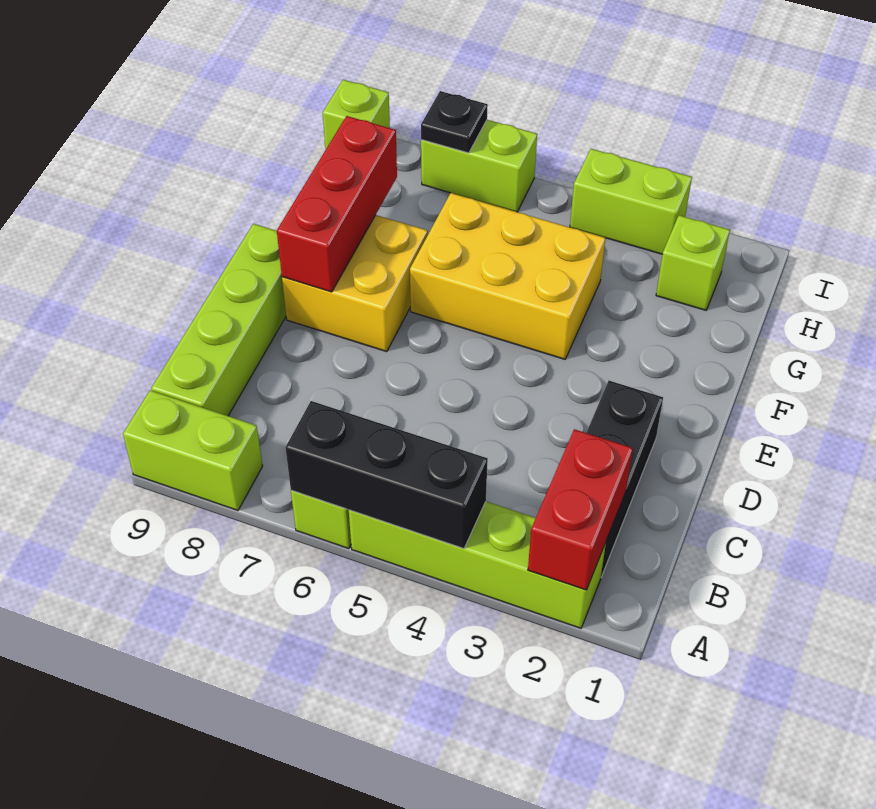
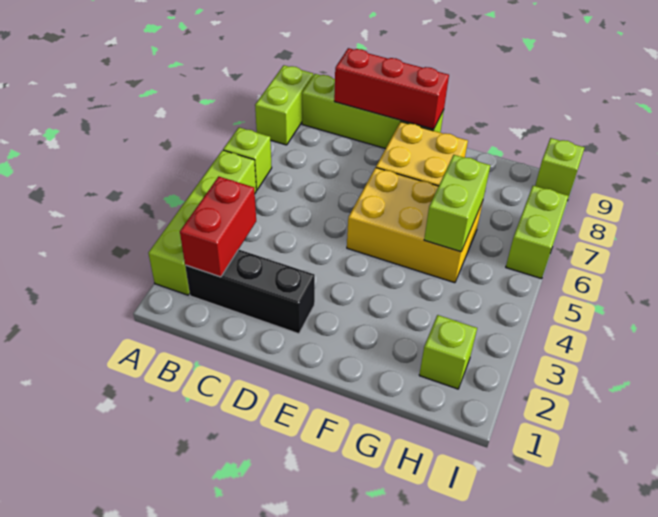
red brick A2:B2 level 2 -> red brick B2:B3 level 2
black brick A4:A6 level 2 -> none
red brick E8:G8 level 2 -> red brick C9:E9 level 2
yellow brick F4:G6 level 1 -> yellow brick E5:G6 level 1
lime brick I3:I4 level 1 -> lime brick G5:G6 level 2
black plate I7 level 2 -> none

